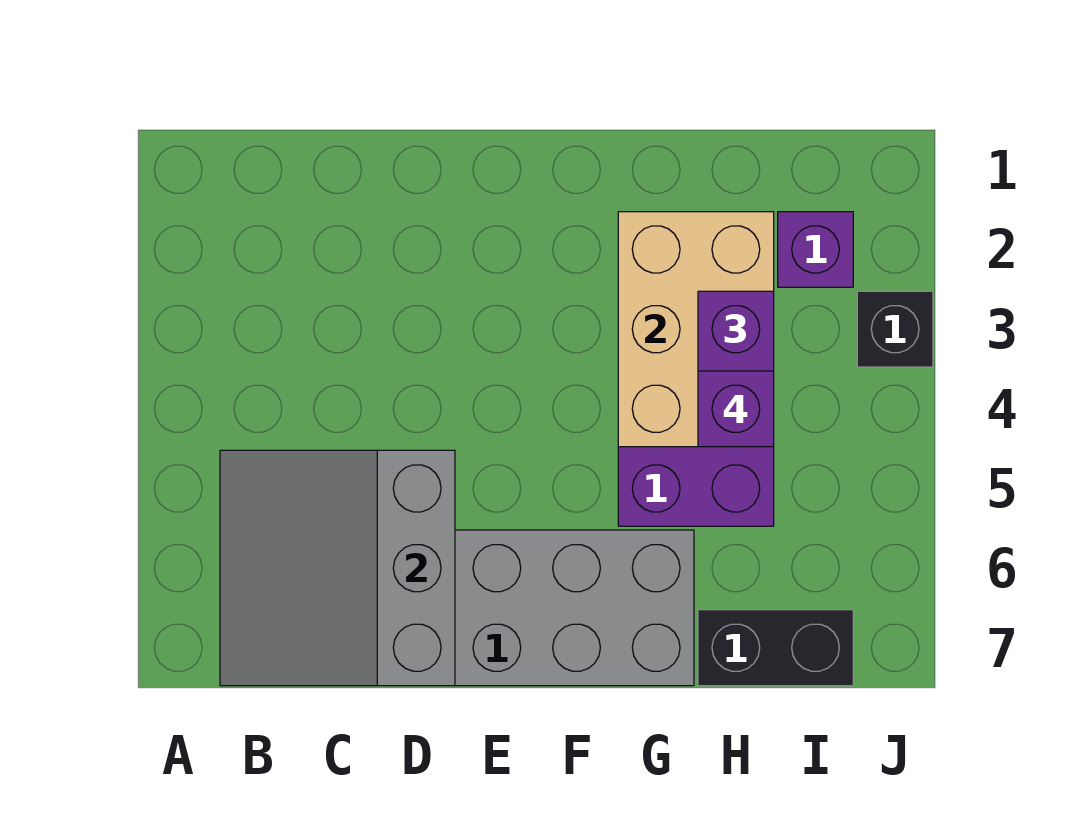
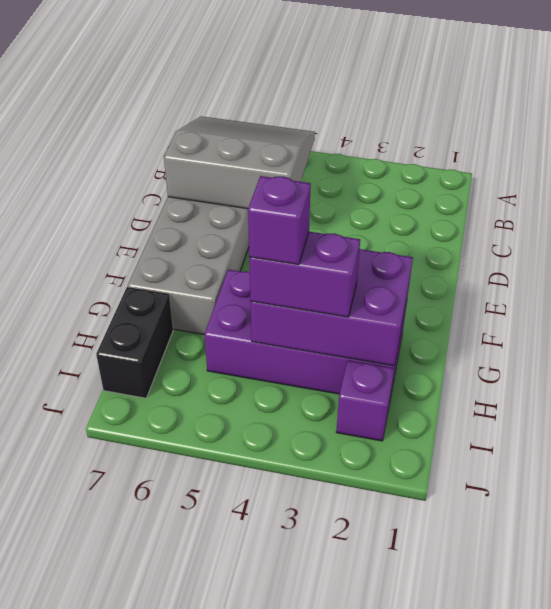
tan brick G2:H4 level 2 -> purple brick G2:H4 level 2
black brick J3 level 1 -> none

